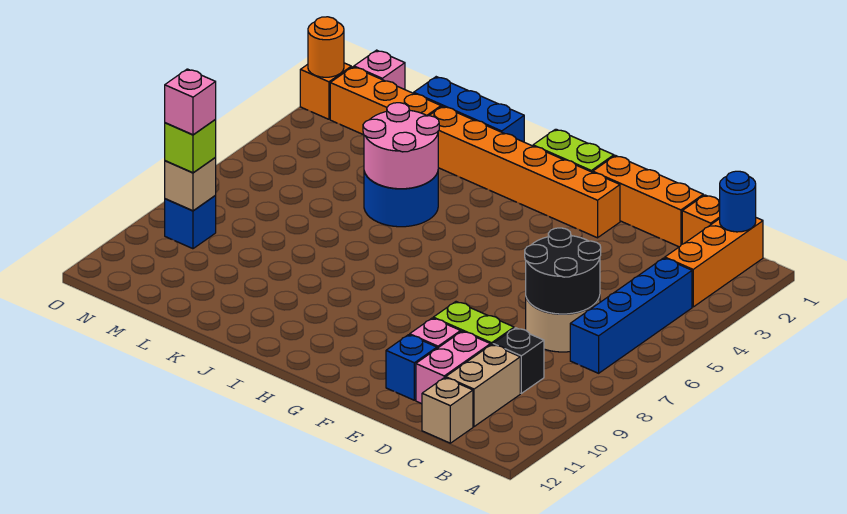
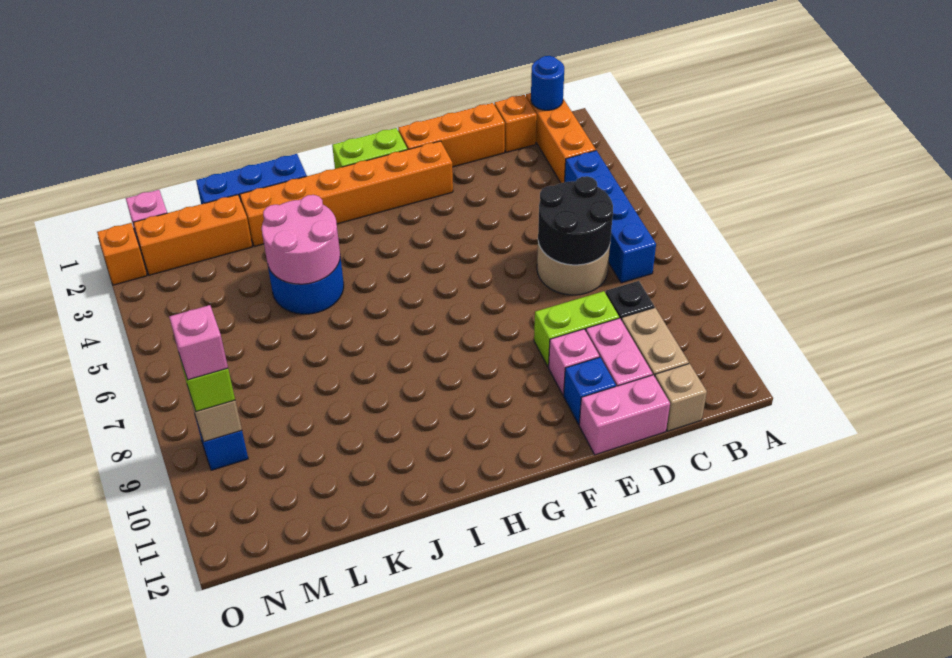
none -> pink brick D12:E12 level 1
orange round brick O2 level 2 -> none

